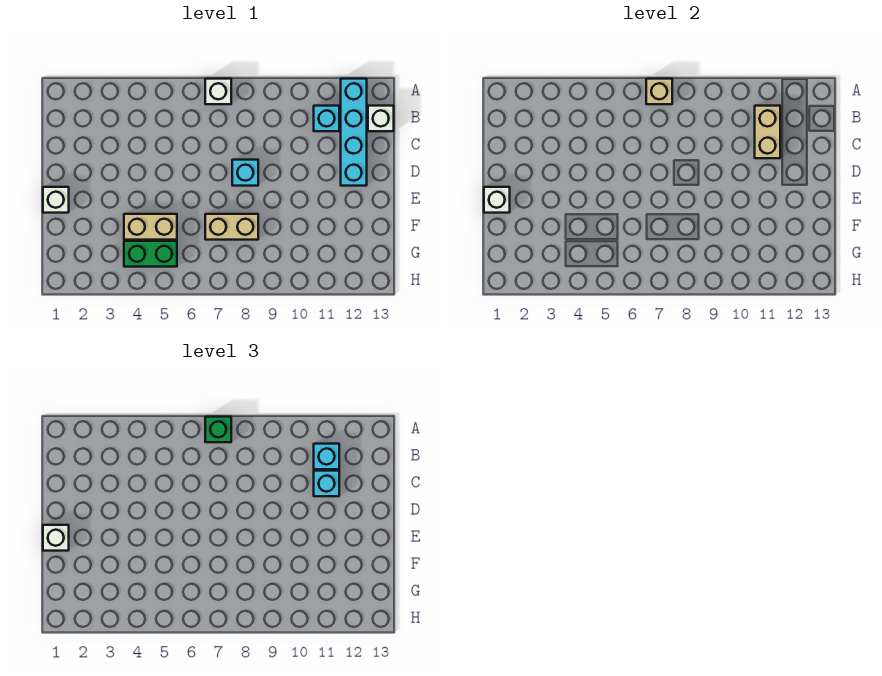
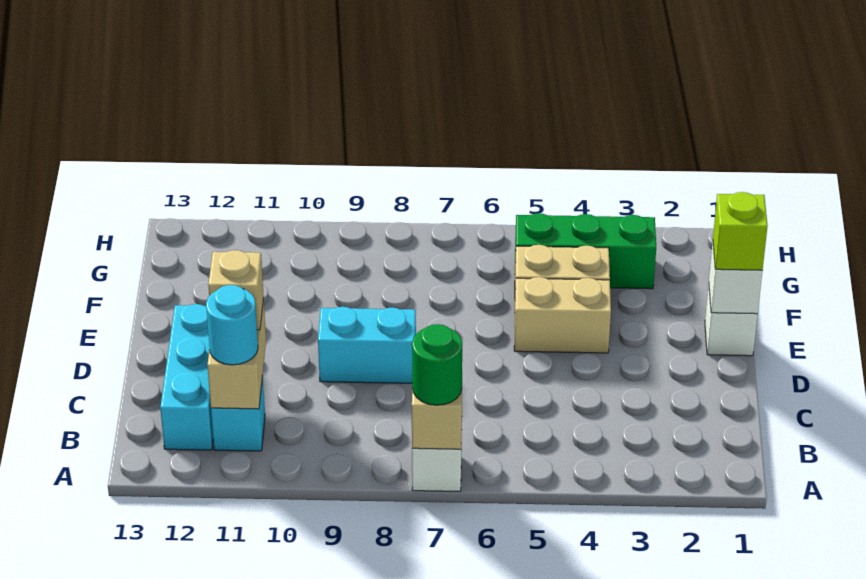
green brick A7 level 3 -> green round brick A7 level 3
cyan brick A12:D12 level 1 -> cyan brick B12:D12 level 1
cyan brick B11 level 3 -> cyan round brick B11 level 3
white brick B13 level 1 -> none
cyan brick C11 level 3 -> tan brick C11 level 3
cyan brick D8 level 1 -> cyan brick D8:D9 level 1
white brick E1 level 3 -> lime brick E1 level 3
tan brick F7:F8 level 1 -> tan brick E4:E5 level 1
green brick G4:G5 level 1 -> green brick G3:G5 level 1

